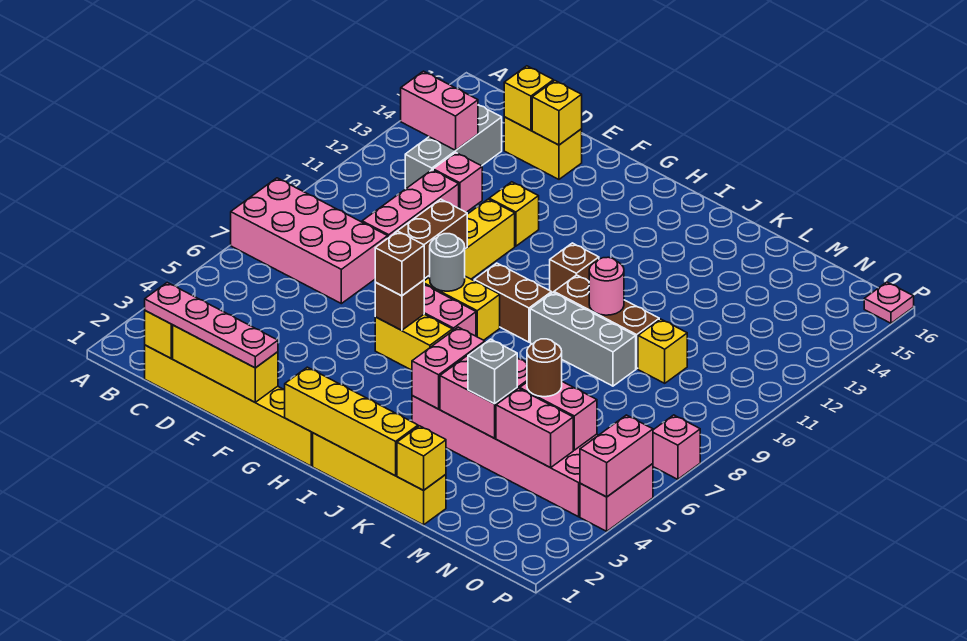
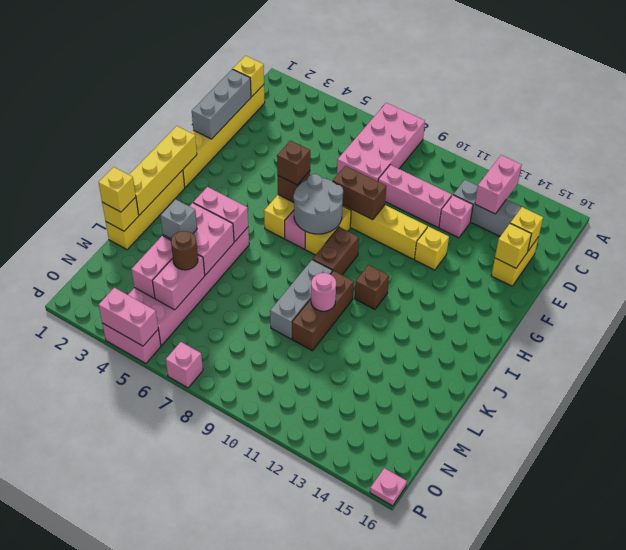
pink plate C1:F1 level 3 -> none
yellow brick D1:F1 level 2 -> grey brick D1:F1 level 2
grey round brick G8 level 2 -> grey round brick G7:H8 level 2
yellow brick M10 level 1 -> yellow brick L1 level 3

